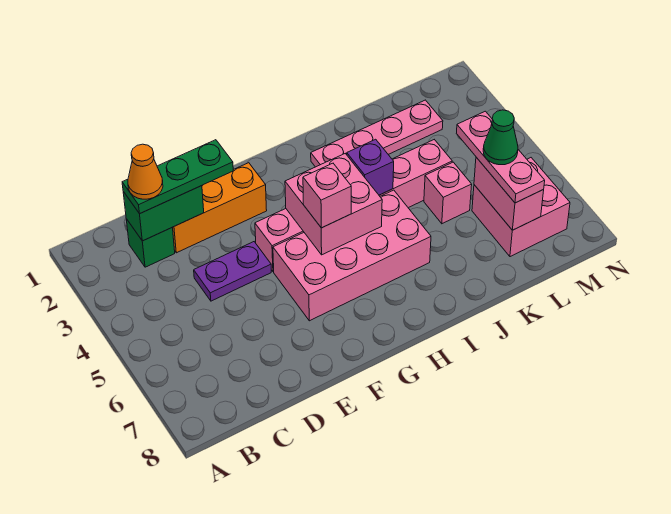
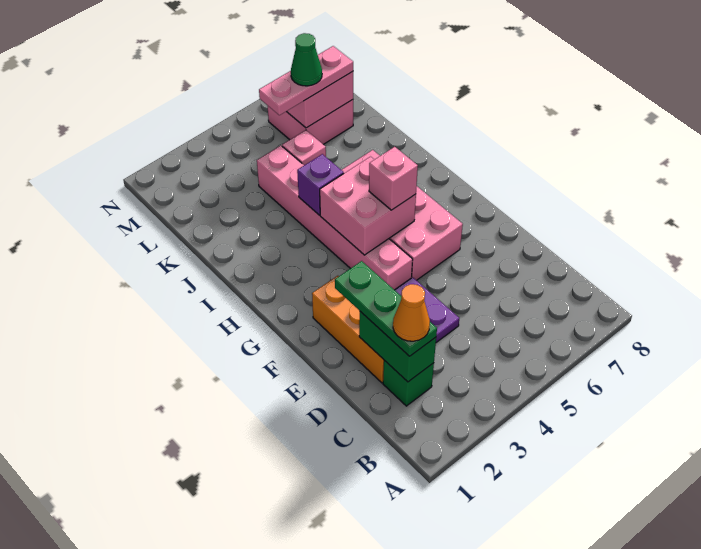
pink plate I2:L2 level 1 -> none

